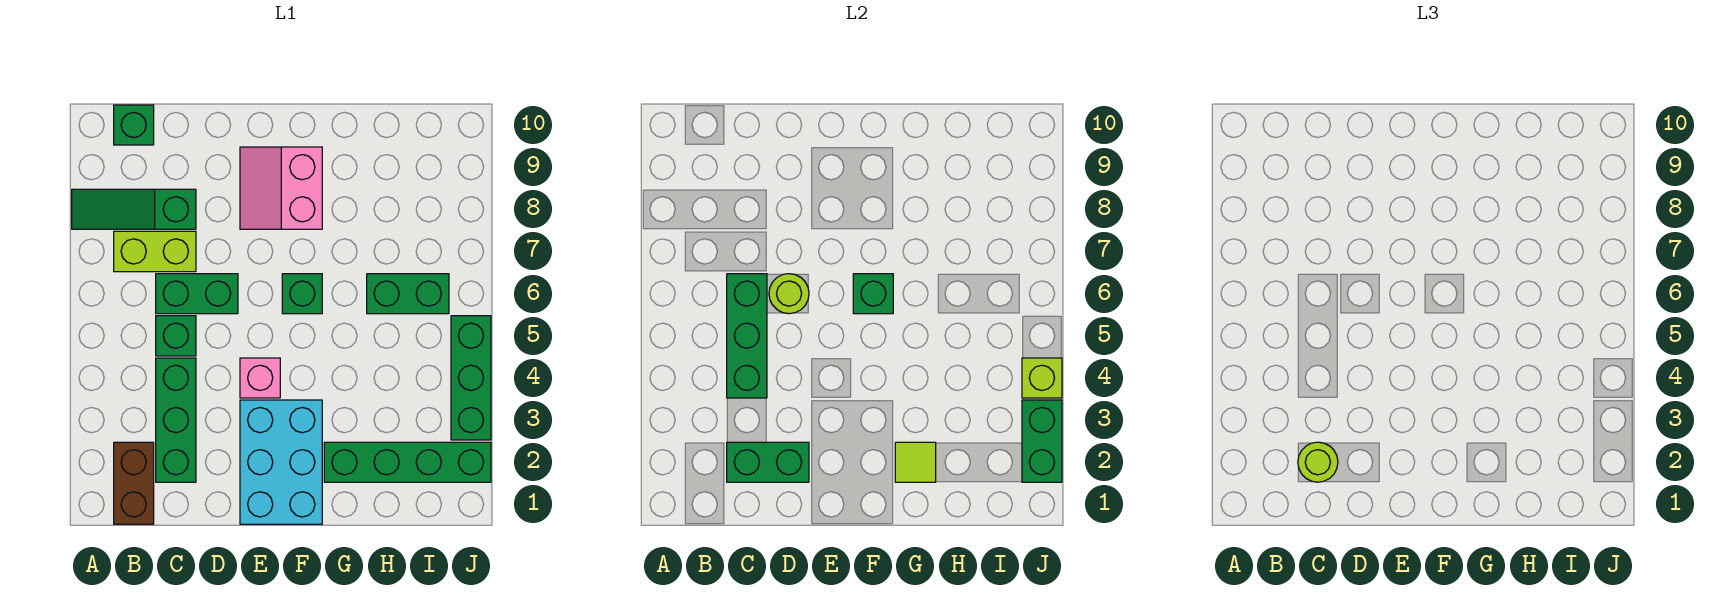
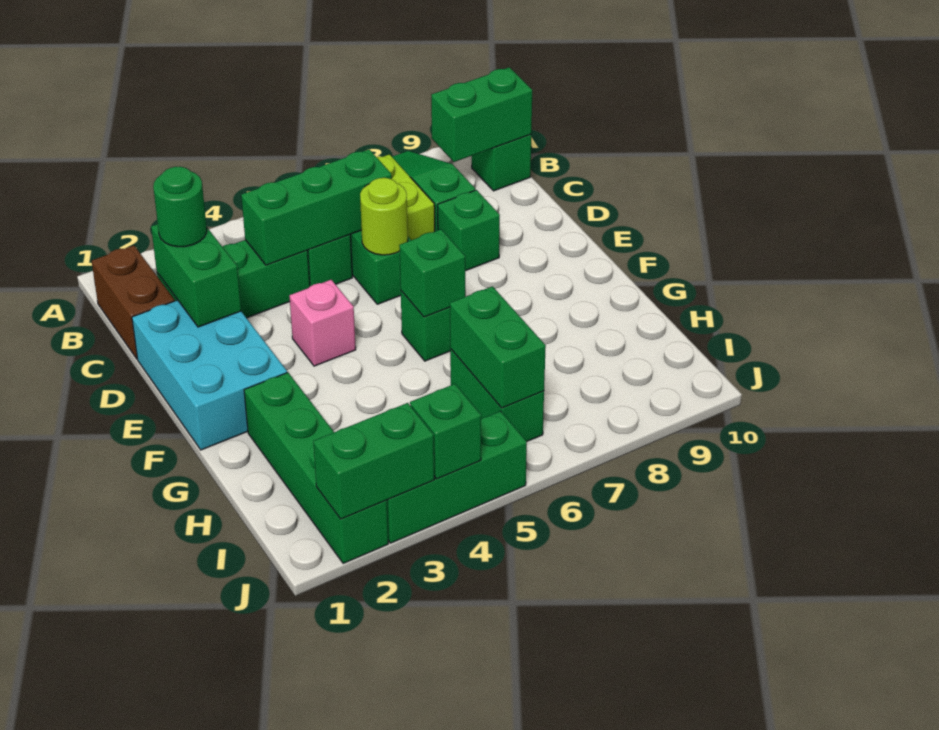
brown brick B1:B2 level 1 -> brown brick B1:C1 level 1
none -> green brick B9:B10 level 2
lime round brick C2 level 3 -> green round brick C2 level 3
none -> green brick D8 level 1
cyan brick E1:F3 level 1 -> cyan brick D1:F2 level 1
pink slope E8:F9 level 1 top F -> none
lime tile G2 level 2 -> none
none -> green brick H6:I6 level 2
lime brick J4 level 2 -> green brick J4 level 2

